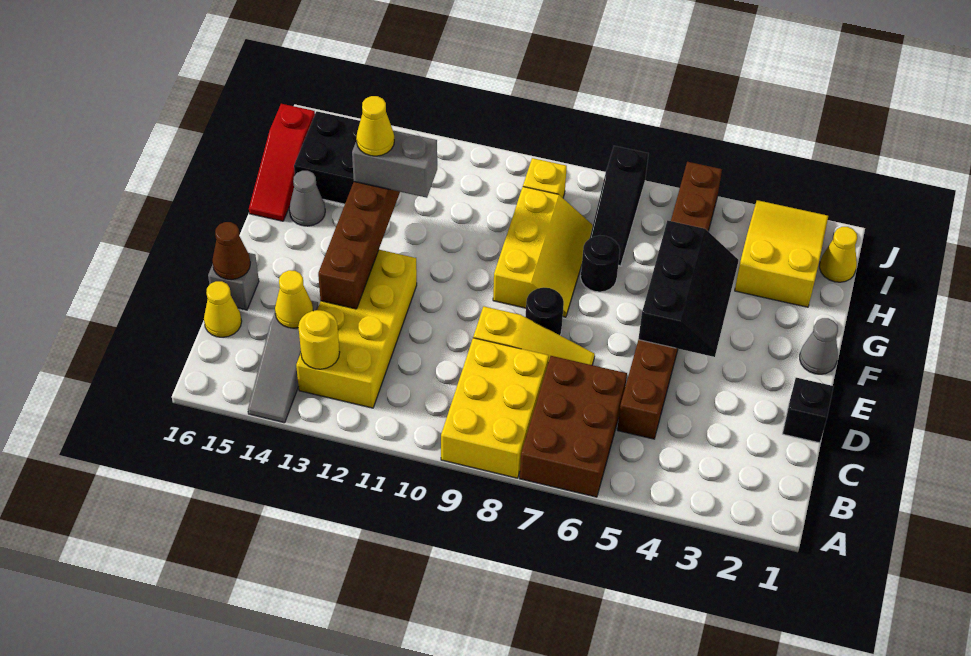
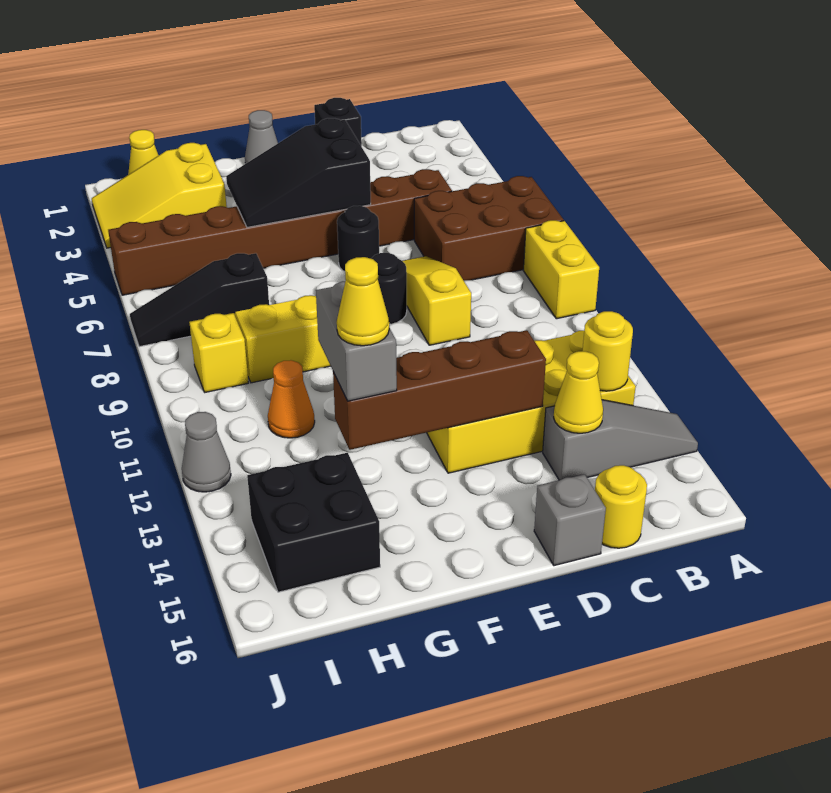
yellow brick A8:C9 level 1 -> yellow brick A8:A9 level 1
yellow cone C16 level 1 -> yellow round brick C16 level 1
brown cone D16 level 2 -> none
black slope E4:G5 level 2 top 5 -> black slope E4:G5 level 2 top E
black round brick G7 level 1 -> black round brick E6 level 1
grey cone G15 level 1 -> grey cone J12 level 1
red slope G16:I16 level 1 top I -> none
black slope H7:J7 level 1 top J -> black slope H7:J7 level 1 top H
none -> orange cone H11 level 1

